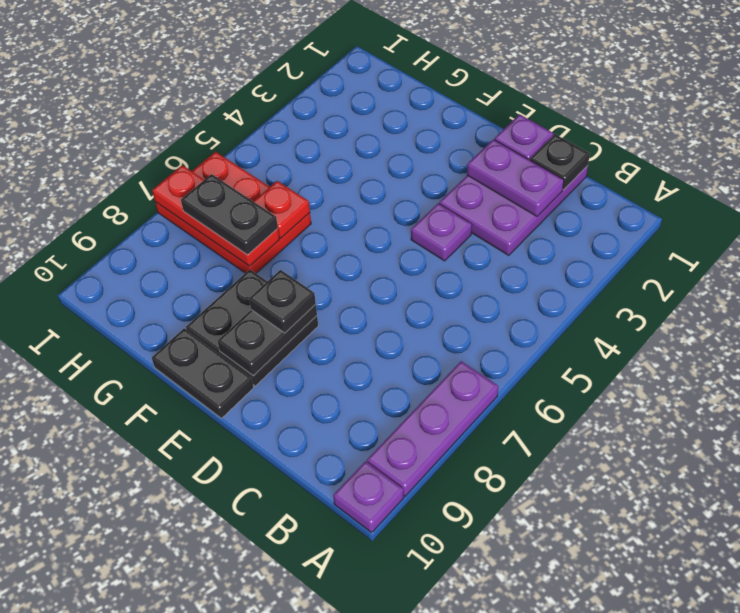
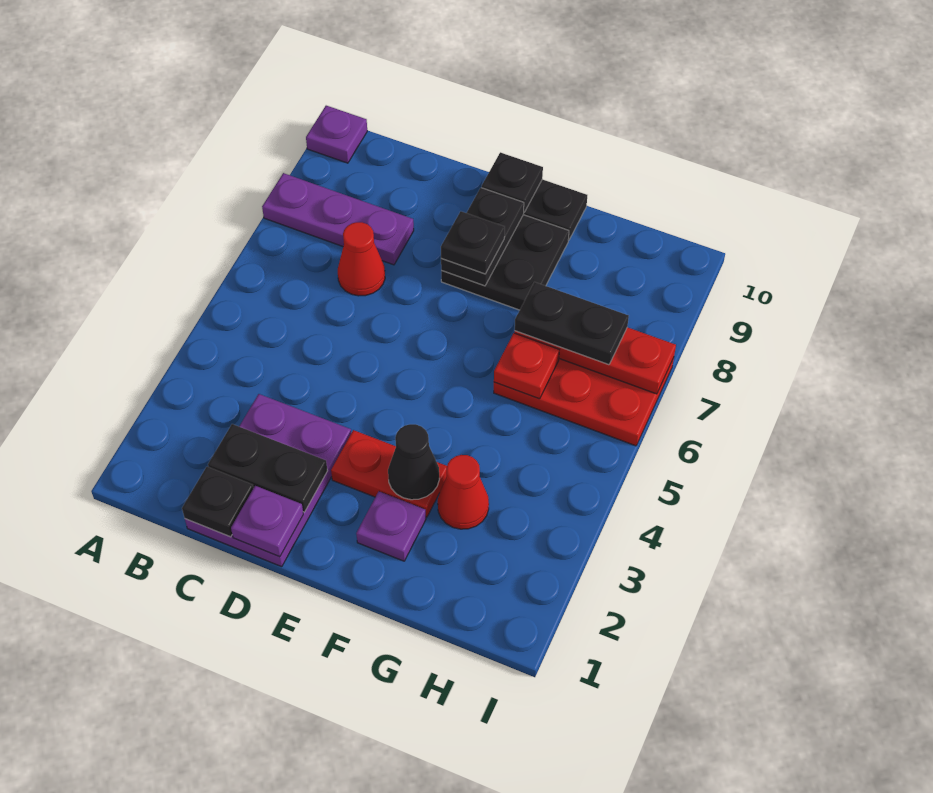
purple plate A7:A9 level 1 -> purple plate A8:C8 level 1
purple plate C2:D2 level 2 -> black plate C2:D2 level 2
none -> red cone C7 level 1
purple plate D4 level 1 -> purple plate F2 level 1
none -> red plate E3:F3 level 1
none -> black plate E10 level 2
none -> black cone F3 level 2
none -> red cone G3 level 1

